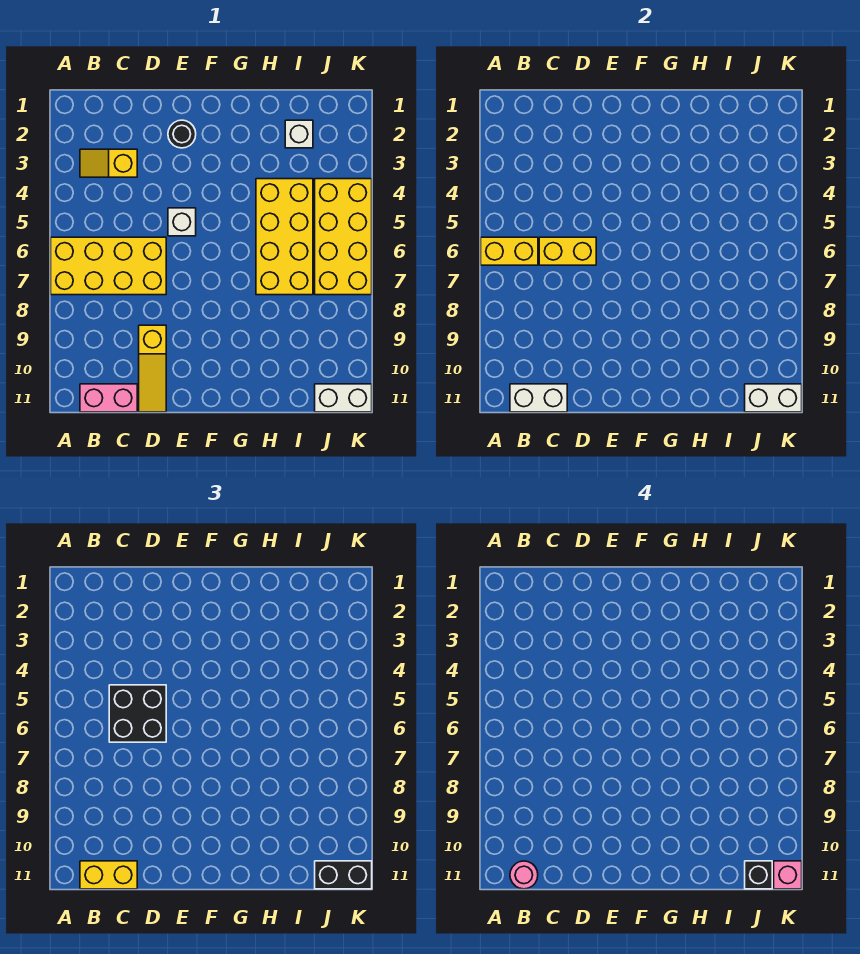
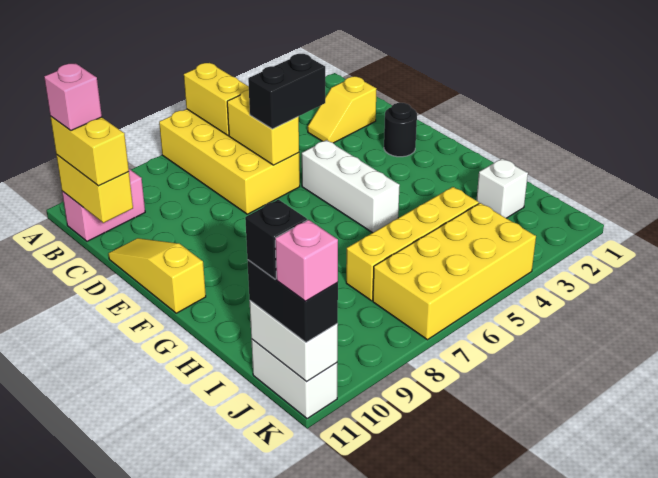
yellow slope B3:C3 level 1 top C -> yellow slope C2:C3 level 1 top 2
pink brick B11:C11 level 1 -> pink brick B10:B11 level 1
white brick B11:C11 level 2 -> yellow brick B11:C11 level 2
pink round brick B11 level 4 -> pink brick B11 level 4
black brick C5:D6 level 3 -> black brick D5:D6 level 3
yellow slope D9:D11 level 1 top 9 -> yellow slope D11:F11 level 1 top F
white brick E5 level 1 -> white brick E5:G5 level 1
yellow brick H4:I7 level 1 -> yellow brick I4:I7 level 1

